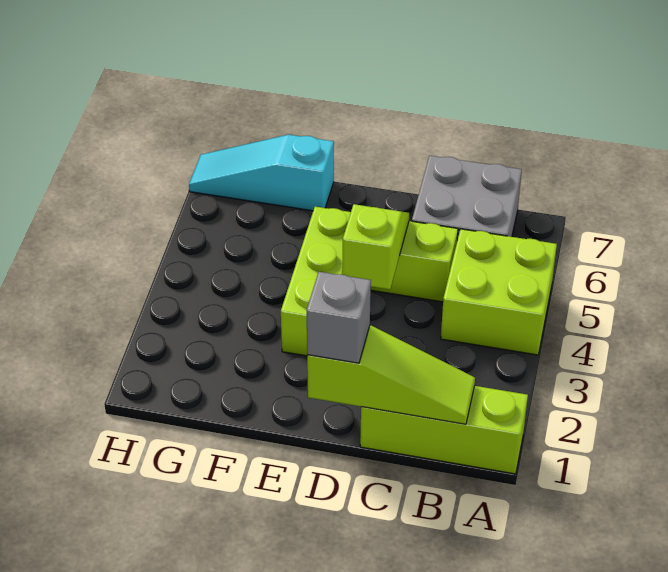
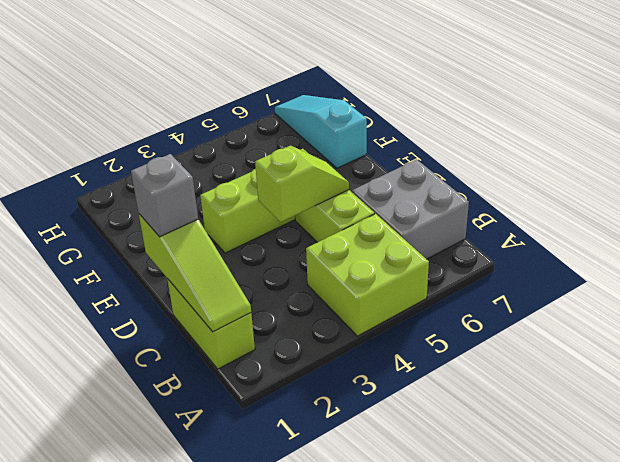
lime brick A1:C1 level 1 -> lime brick B1:C1 level 1

